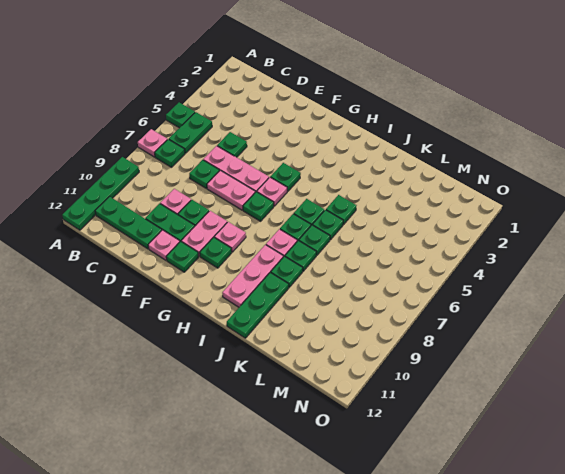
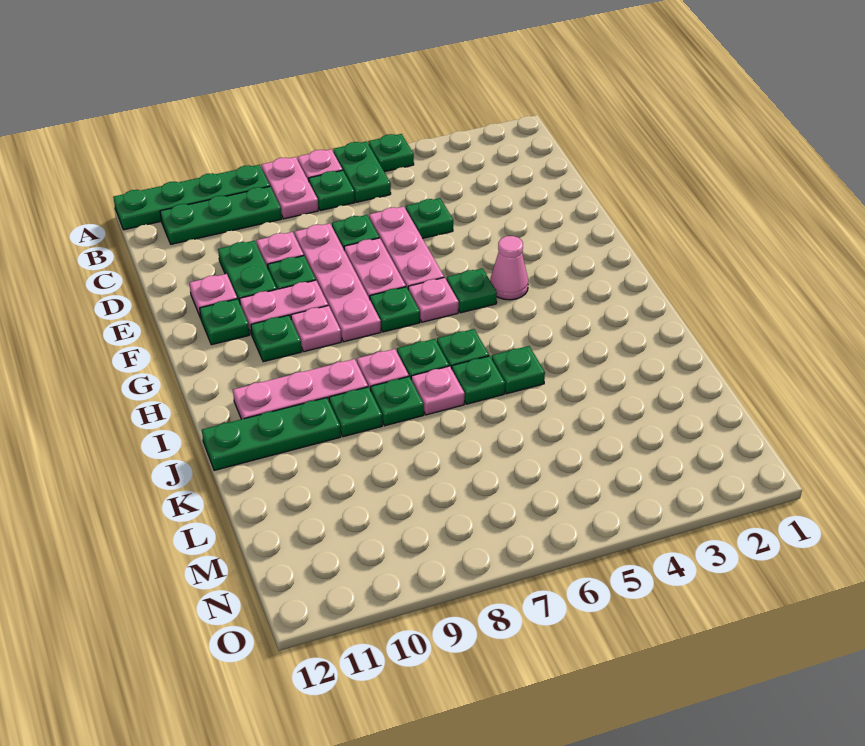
none -> pink plate A8:B8 level 1
green plate B5:B6 level 1 -> green plate A6:B6 level 1
green plate B11:D11 level 1 -> green plate B9:B11 level 1
none -> pink plate D8:G8 level 1
none -> pink cone G4 level 1
green plate J7 level 1 -> pink plate J7 level 1

